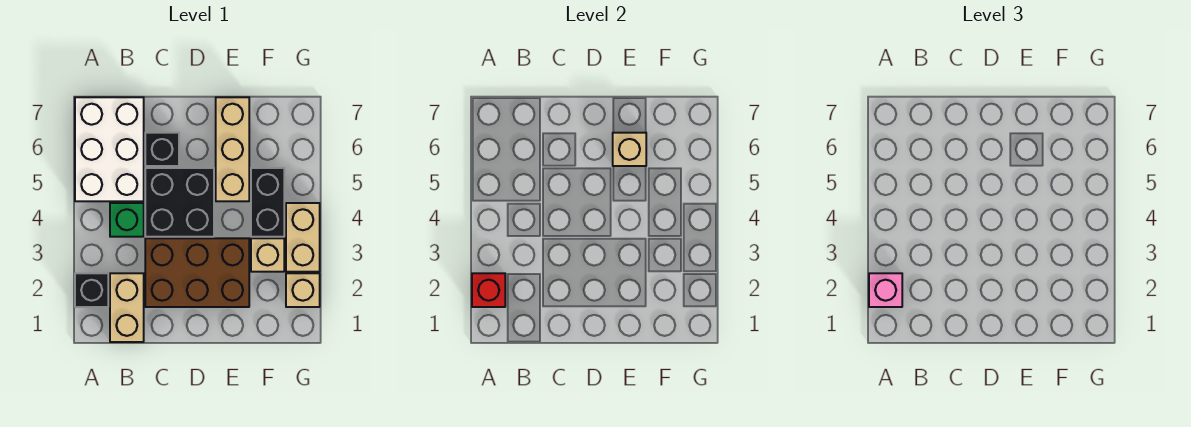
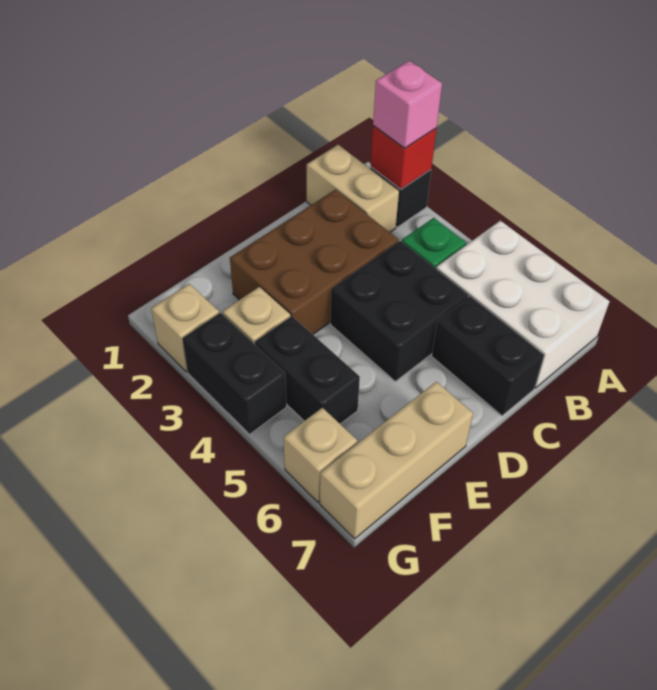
black brick C6 level 1 -> black brick C6:C7 level 1
tan brick E5:E7 level 1 -> tan brick E7:G7 level 1
tan brick E6 level 2 -> tan brick G6 level 1
tan brick G3:G4 level 1 -> black brick G3:G4 level 1

